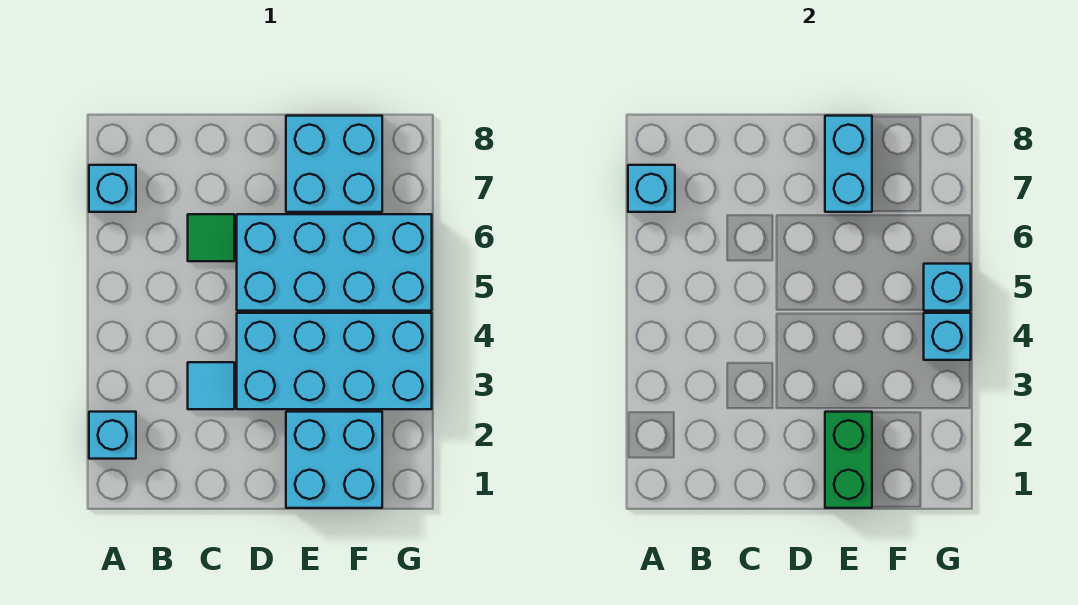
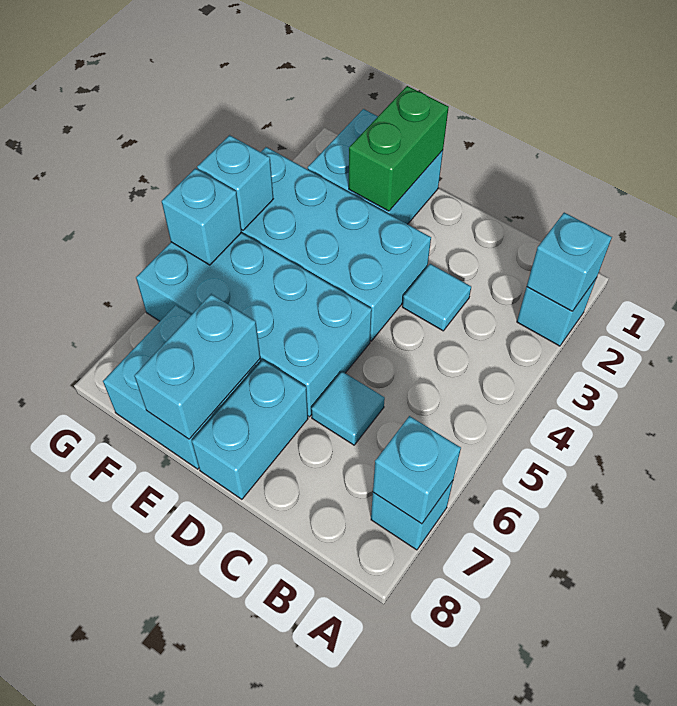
none -> cyan brick A2 level 2
green tile C6 level 1 -> cyan tile C6 level 1
none -> cyan brick D7:D8 level 1

